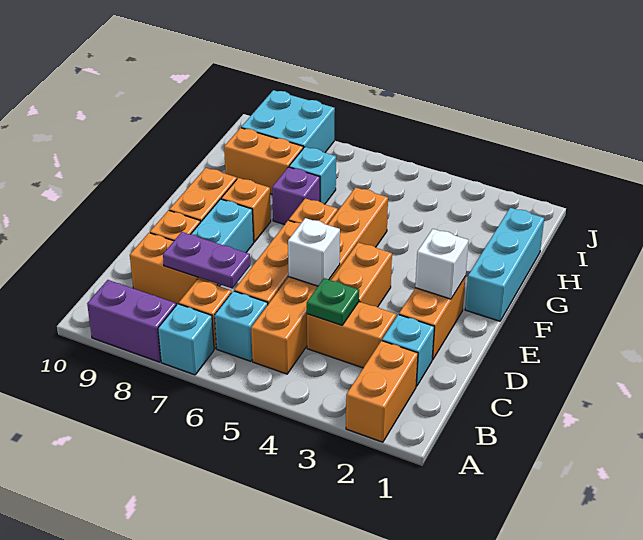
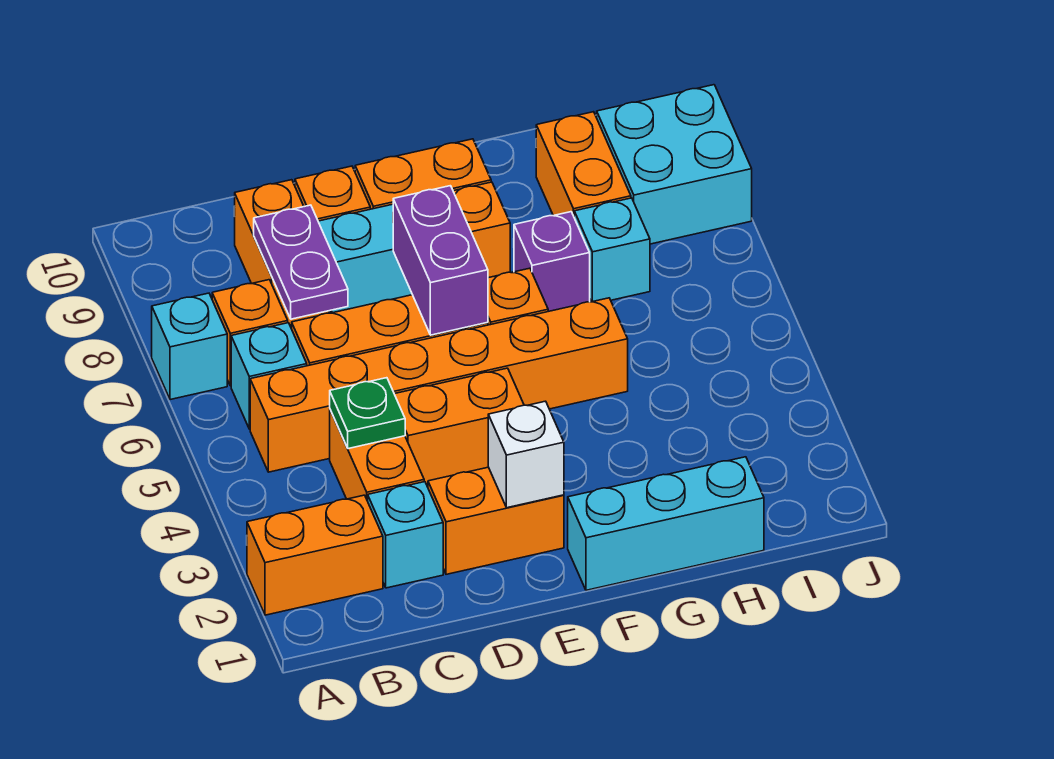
purple brick A8:A9 level 1 -> purple brick E6:E7 level 2
white brick D5 level 2 -> none

